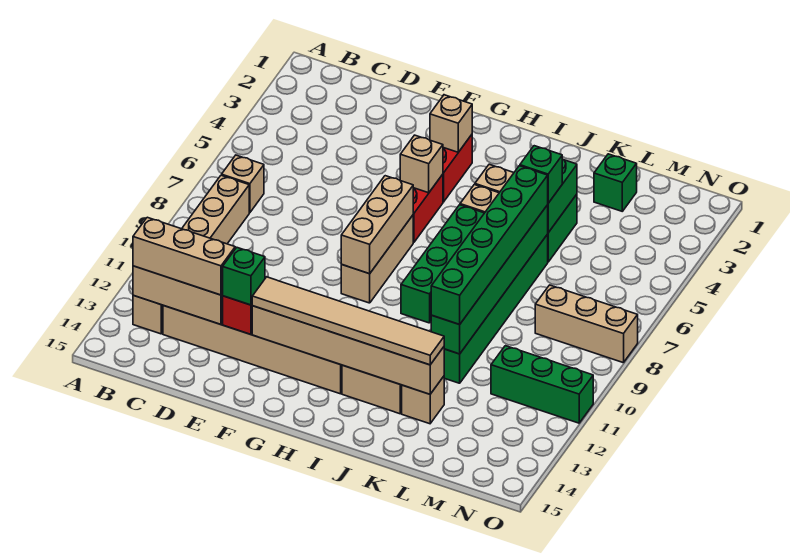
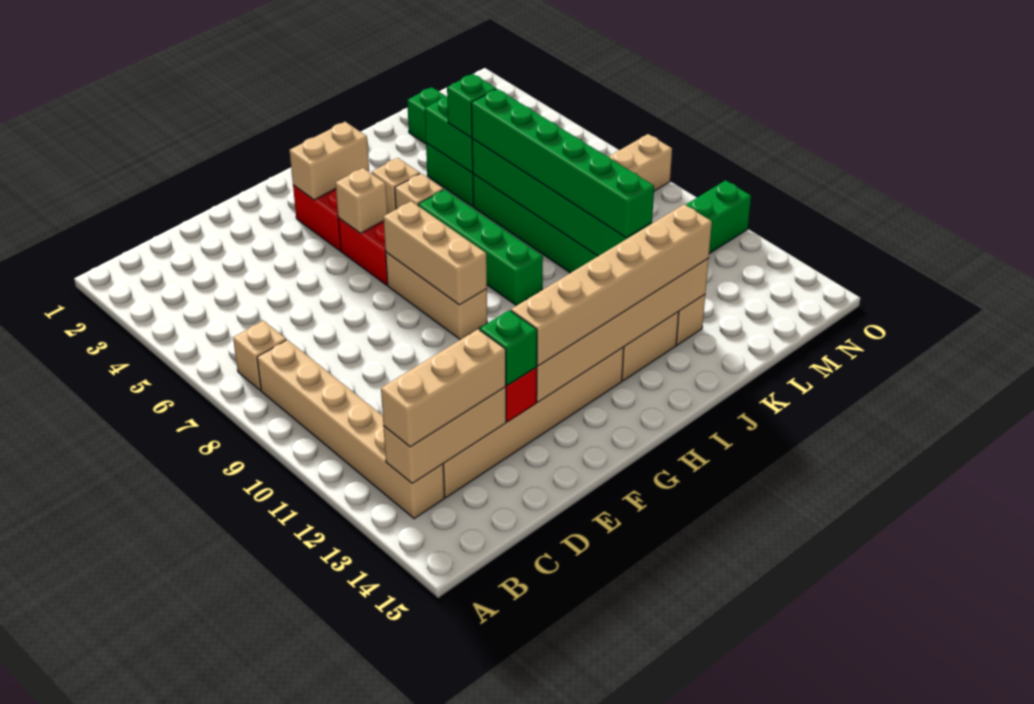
tan tile F13:K13 level 3 -> tan brick F13:K13 level 3
tan brick G3 level 2 -> tan brick G3:H3 level 2

